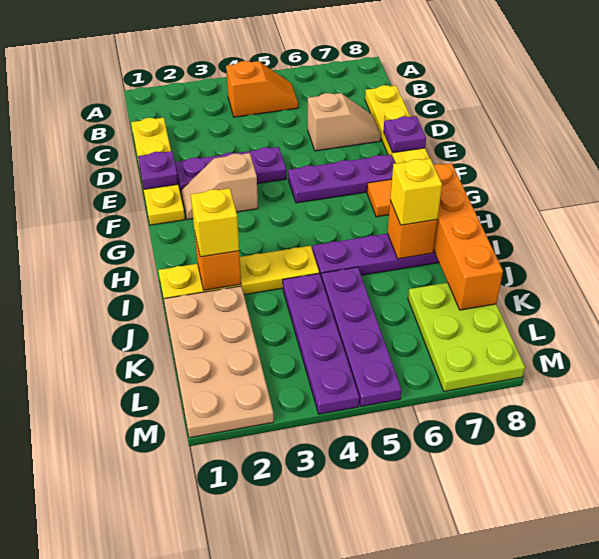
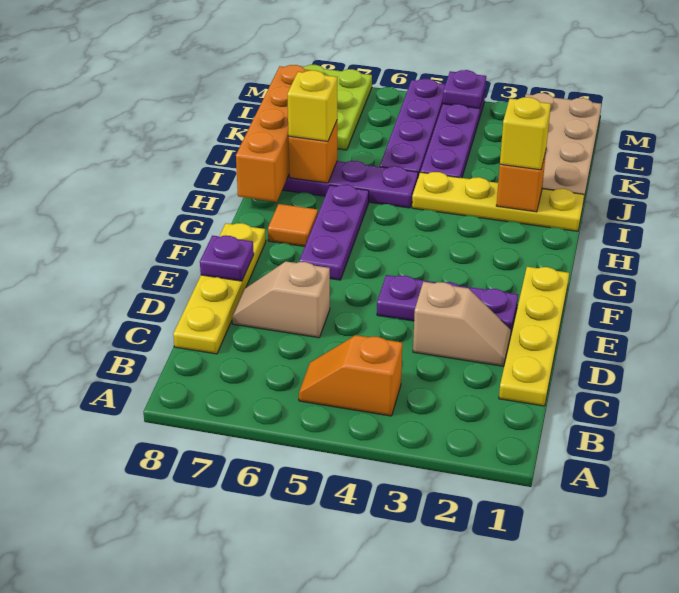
purple plate E1 level 2 -> purple plate M4 level 2
tan slope F2:F3 level 1 top 3 -> tan slope D2:D3 level 1 top 3
purple plate F5:F7 level 1 -> purple plate F6:H6 level 1

